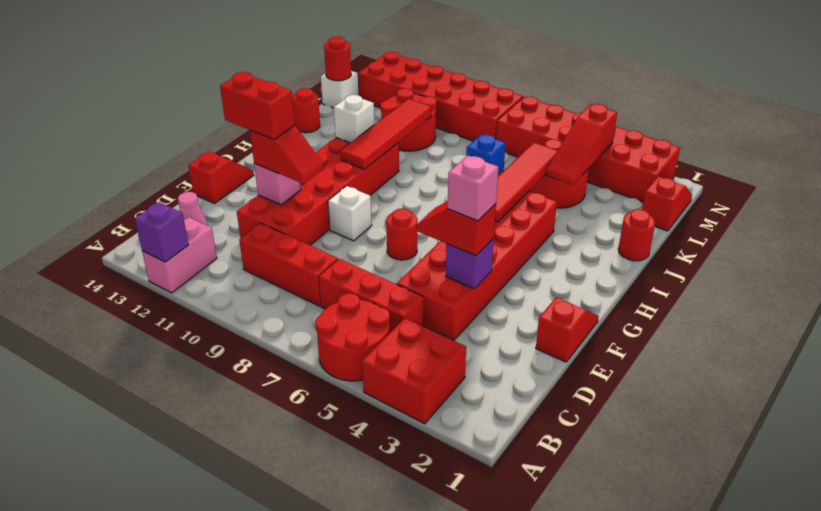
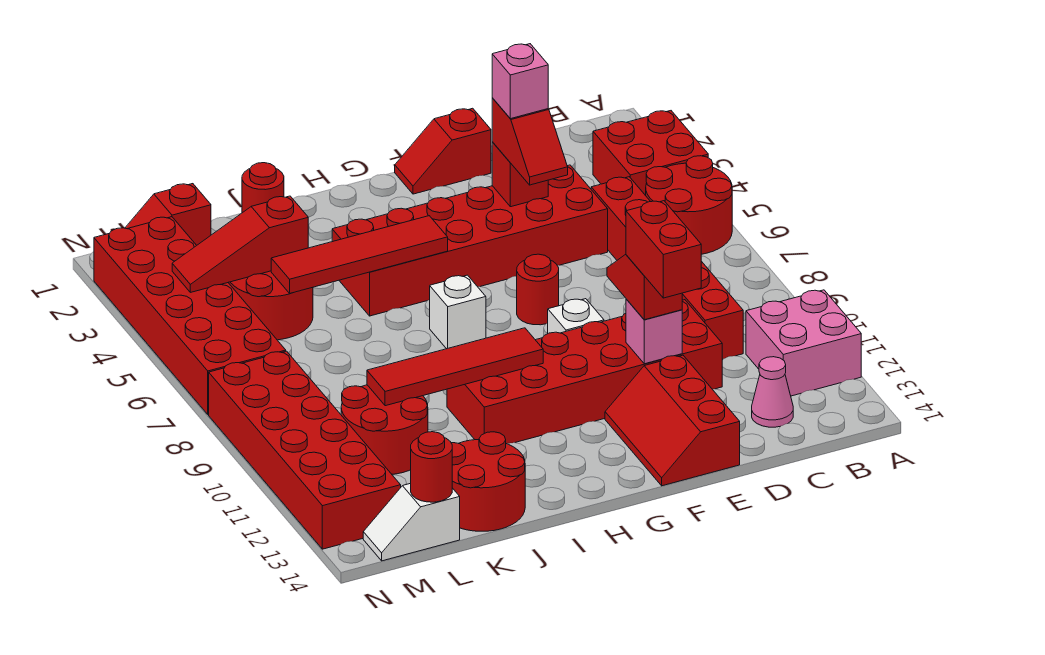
pink brick A12:B12 level 1 -> pink brick A11:B12 level 1
purple brick A12 level 2 -> none
purple brick E4 level 2 -> red brick E4 level 2
red slope E14:F14 level 1 top E -> red slope E12:F14 level 1 top E
white brick I11 level 2 -> white brick H7 level 1
red round brick J14 level 1 -> red round brick J13:K14 level 1
red slope K4:M4 level 2 top M -> red slope K4:M4 level 2 top K
blue brick K7 level 1 -> none

